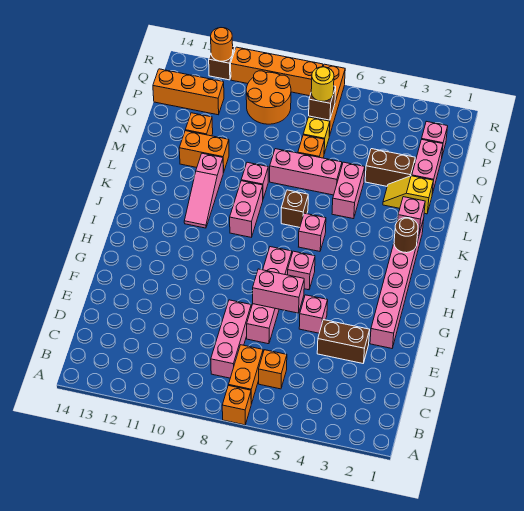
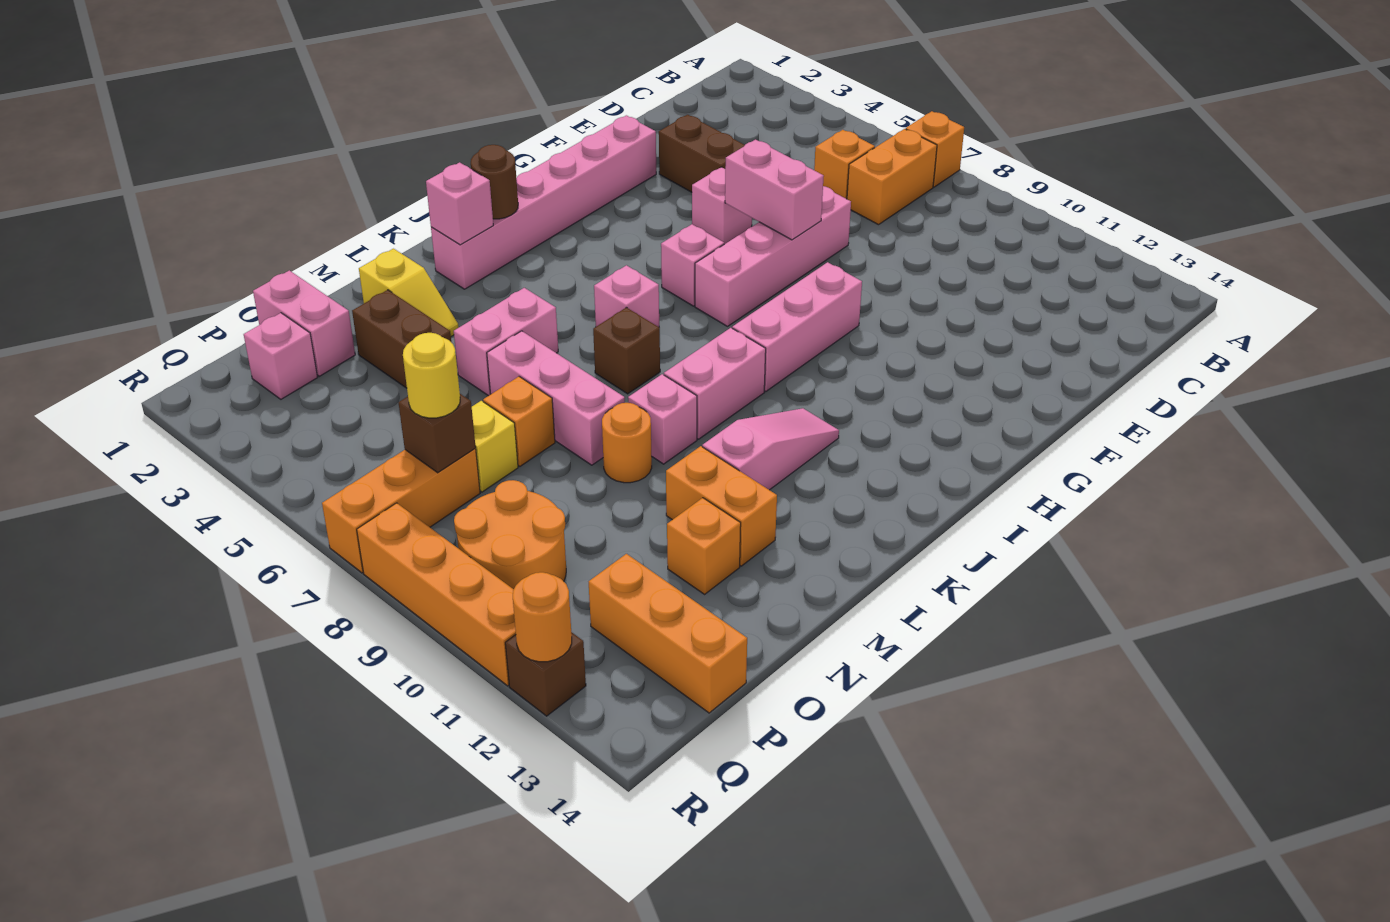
pink brick C8:E8 level 1 -> pink brick G9:I9 level 1
none -> orange round brick M9 level 1
pink brick N2:O2 level 1 -> pink brick O1:O2 level 1

